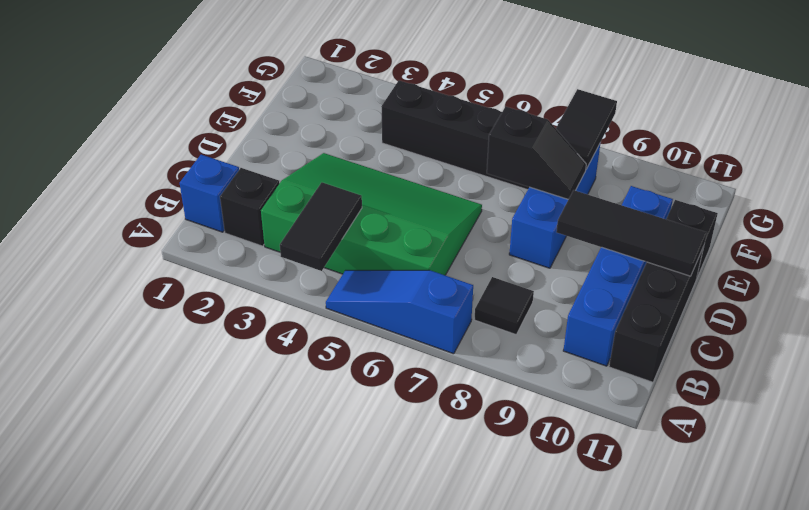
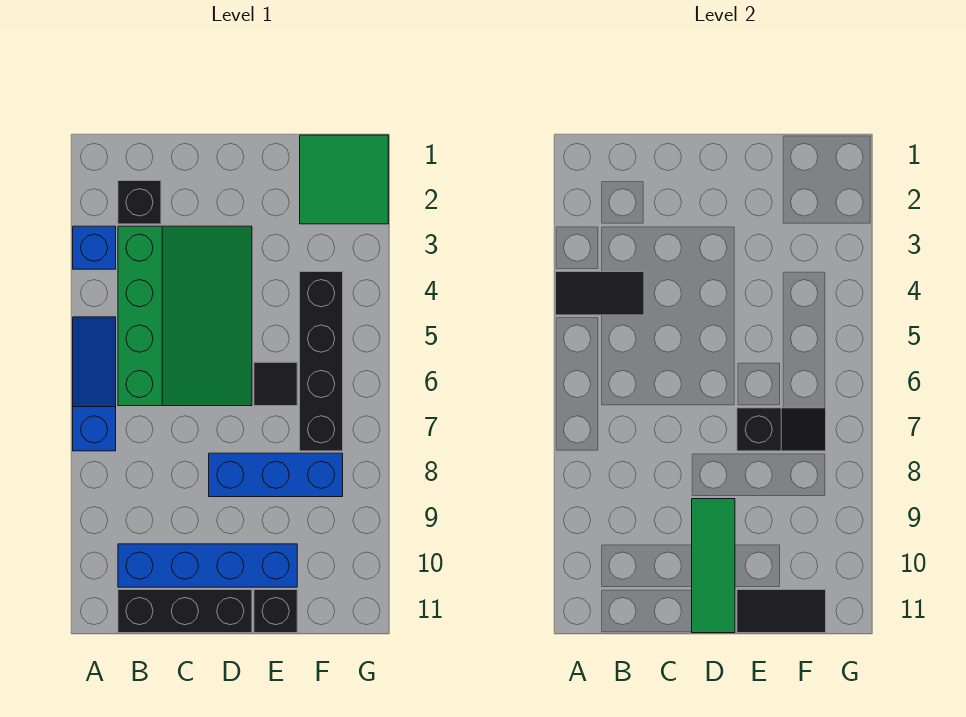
blue brick B1 level 1 -> blue brick A3 level 1
black tile B8 level 1 -> black tile E6 level 1
black tile D9:D11 level 2 -> green tile D9:D11 level 2
black slope E7:E8 level 2 top 7 -> black slope E7:F7 level 2 top E
none -> green tile F1:G2 level 1
black tile F8:G8 level 2 -> black tile E11:F11 level 2

